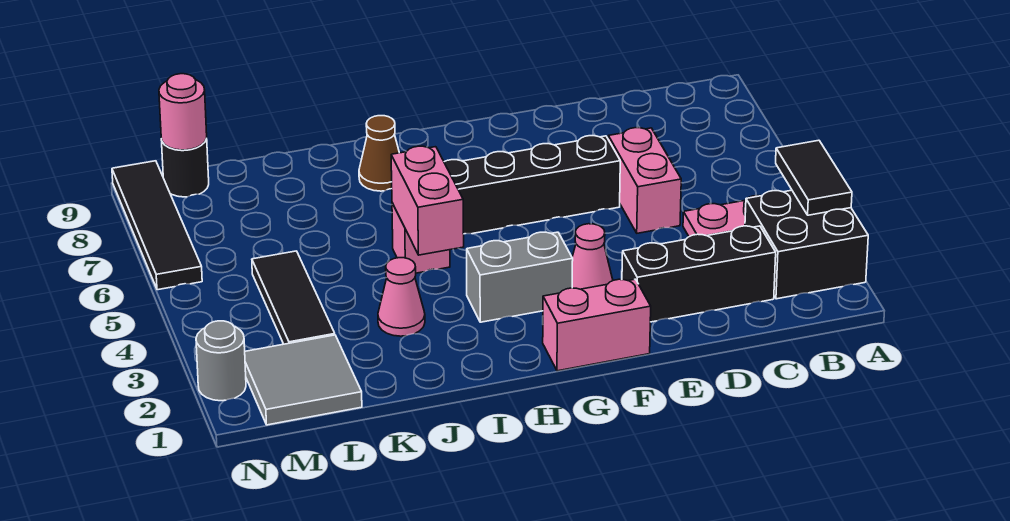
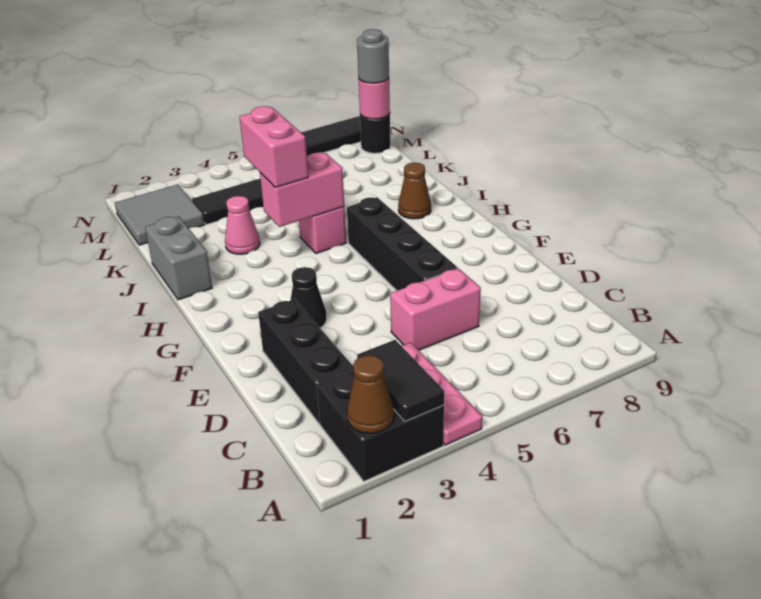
none -> brown cone A2 level 2
black tile A3:A4 level 2 -> black tile A3:B3 level 2
pink brick F1:G1 level 1 -> pink brick I4:J4 level 3
pink cone F3 level 1 -> black cone F3 level 1
grey brick G3:H3 level 1 -> grey brick I1:J1 level 1
grey round brick N2 level 1 -> grey round brick M9 level 3

